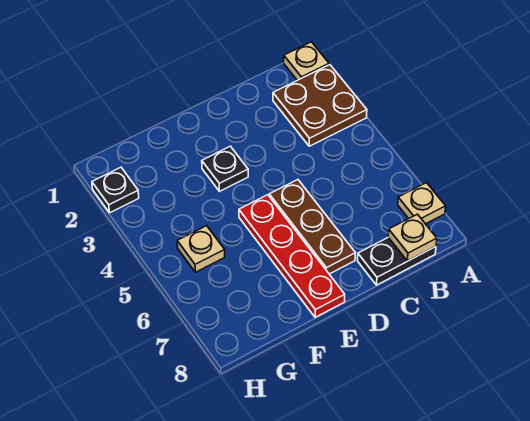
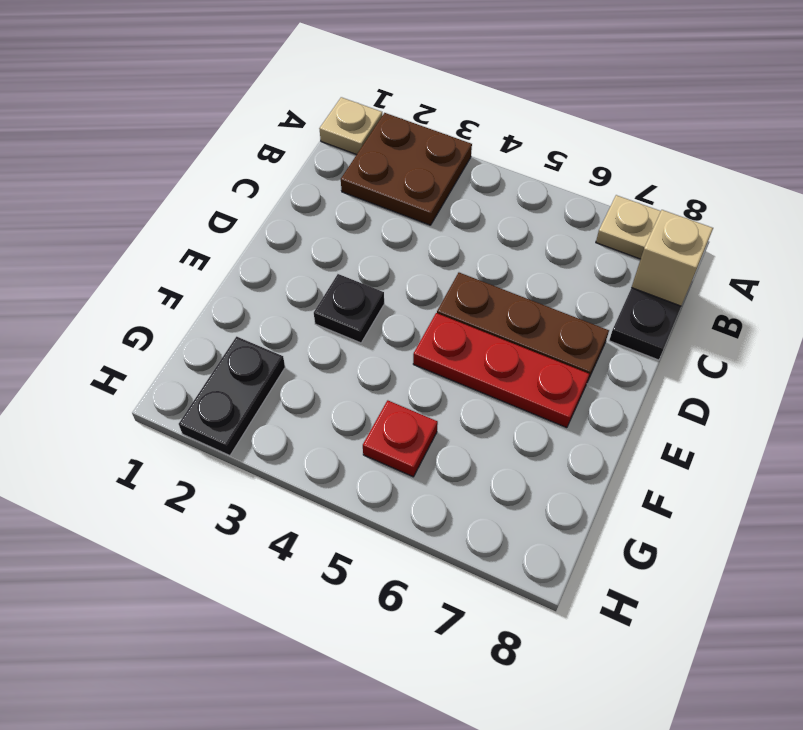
tan plate B8 level 2 -> tan brick B8 level 2
red plate E5:E8 level 1 -> red plate E5:E7 level 1
tan plate G5 level 1 -> red plate G5 level 1
black plate H2 level 1 -> black plate G2:H2 level 1

